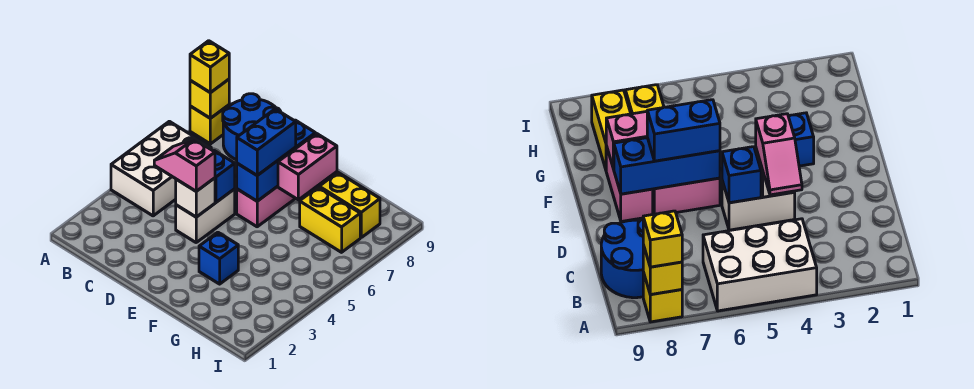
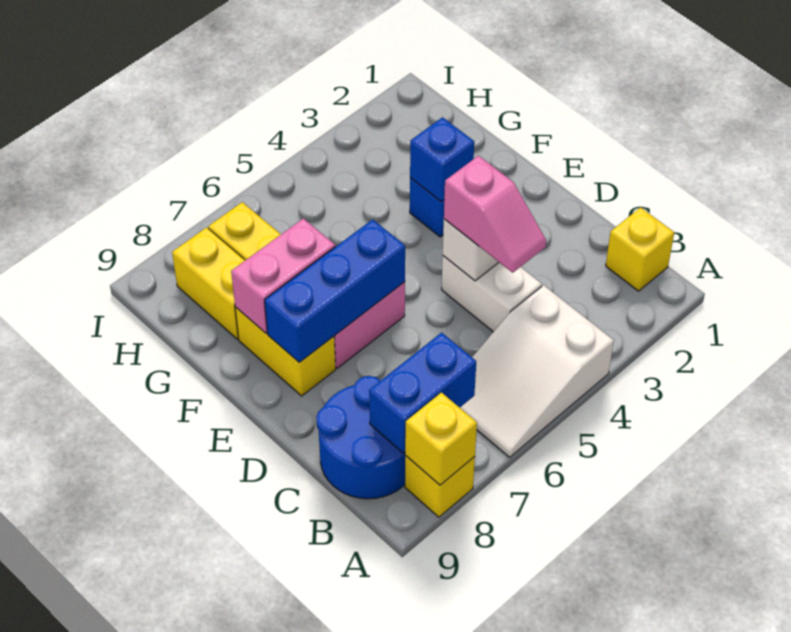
white brick A4:B6 level 1 -> white slope A4:B6 level 1 top 4
yellow brick A8 level 3 -> yellow brick B1 level 1
white brick D4:D5 level 1 -> white brick C4:D4 level 1
blue brick D5 level 2 -> blue brick F3 level 2
blue brick E6:E7 level 3 -> blue brick B7:B8 level 2
pink brick E8:F8 level 1 -> yellow brick E8:F8 level 1

